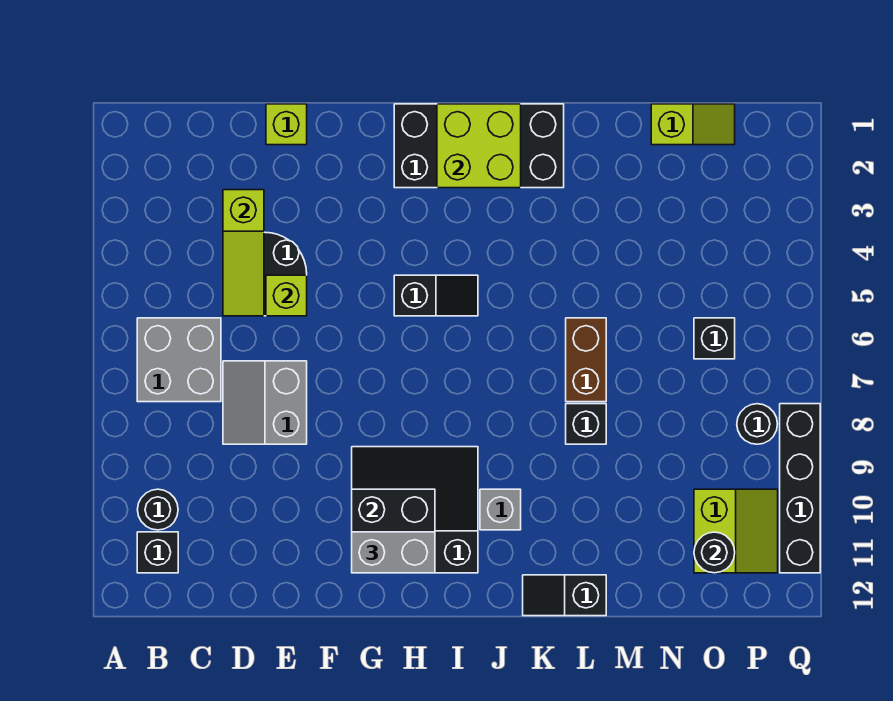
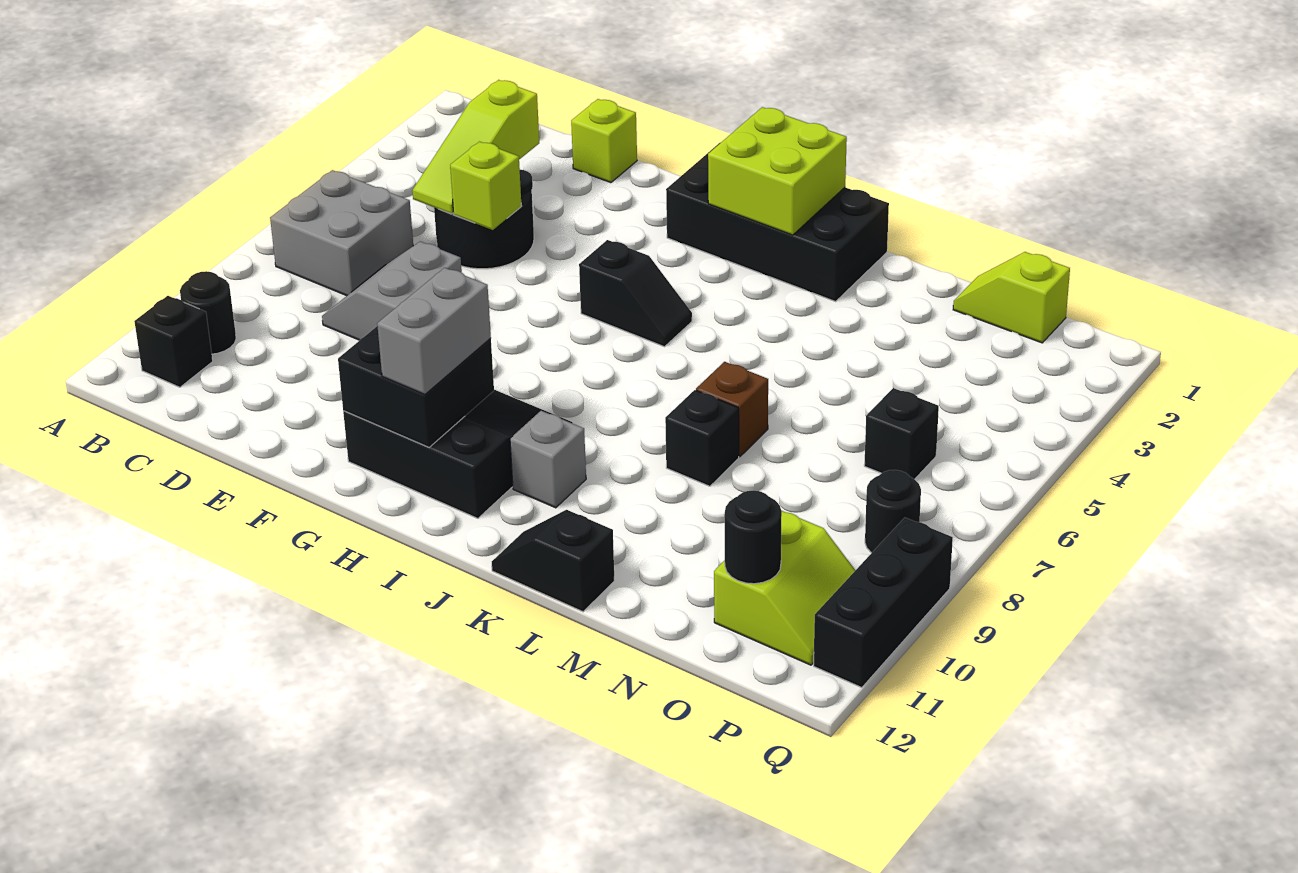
grey brick G11:H11 level 3 -> grey brick H10:H11 level 3
brown brick L6:L7 level 1 -> brown brick L7 level 1
lime slope N1:O1 level 1 top N -> lime slope N1:O1 level 1 top O
black brick Q8:Q11 level 1 -> black brick Q9:Q11 level 1

